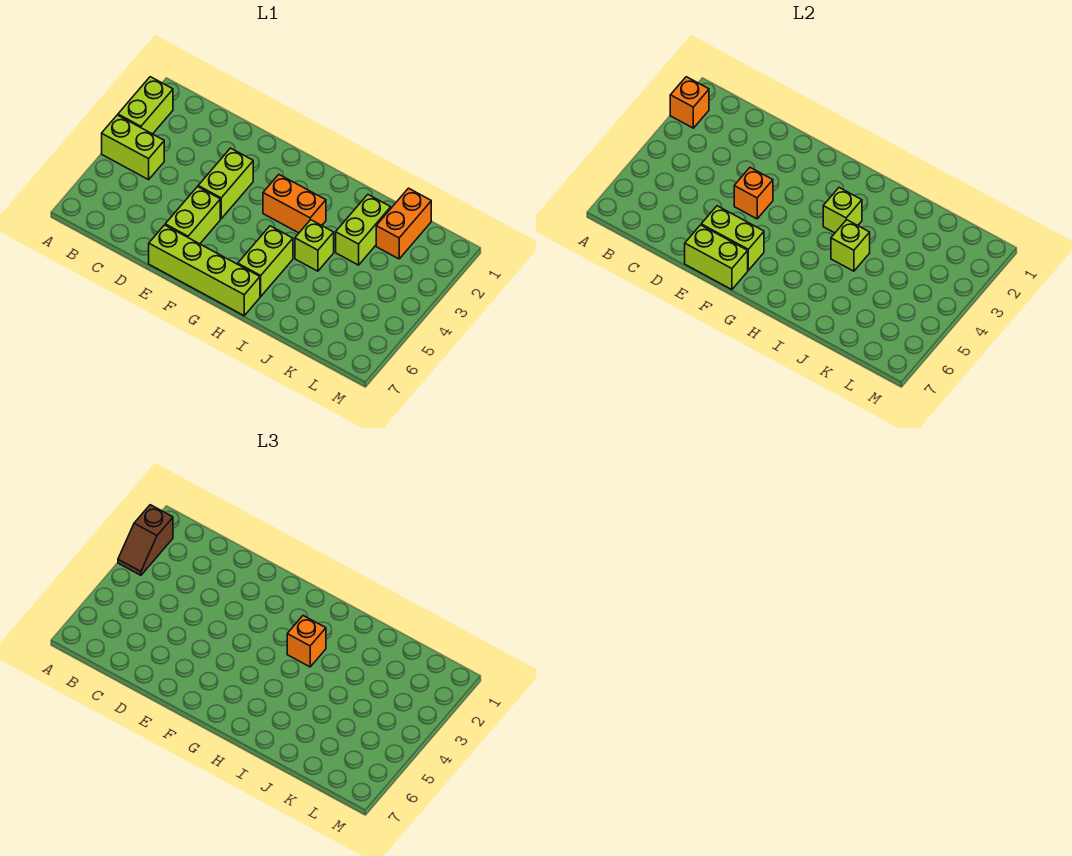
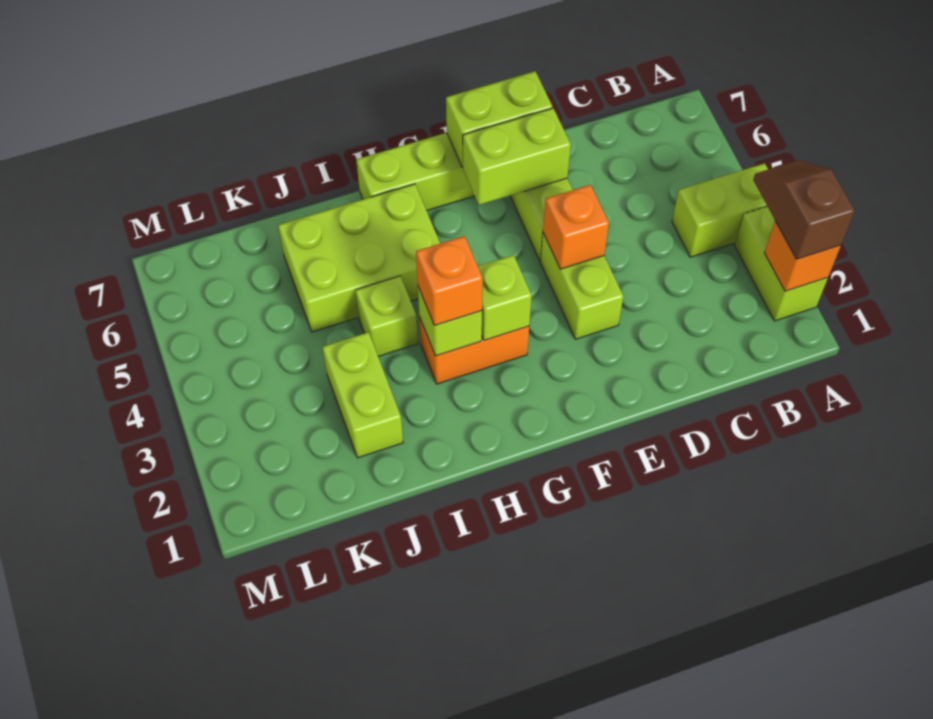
lime brick H5:H6 level 1 -> lime brick H5:J6 level 1
lime brick I4 level 2 -> lime brick G3 level 2
orange brick K1:K2 level 1 -> none

